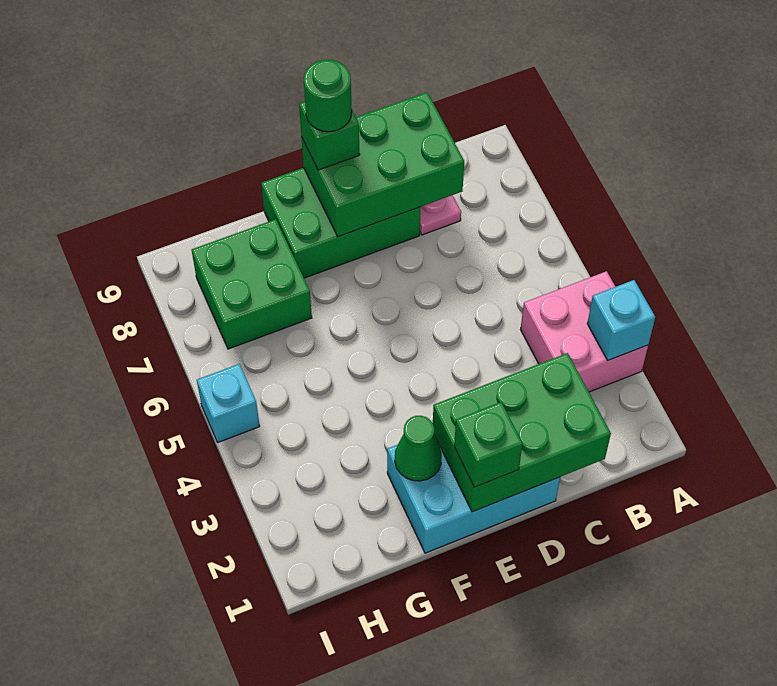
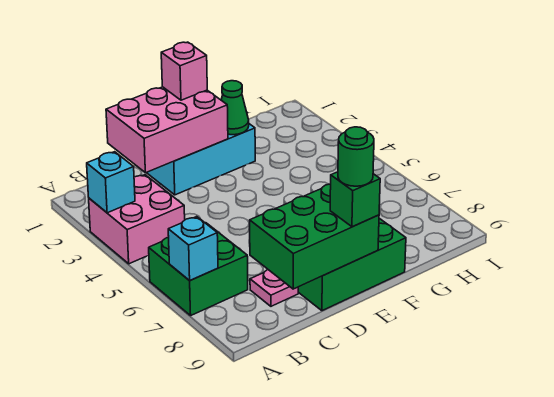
green brick C1:E2 level 2 -> pink brick C1:E2 level 2
green brick E1 level 3 -> pink brick E1 level 3
green brick G7:H8 level 1 -> green brick A6:B7 level 1
cyan brick I5 level 1 -> cyan brick A7 level 2

